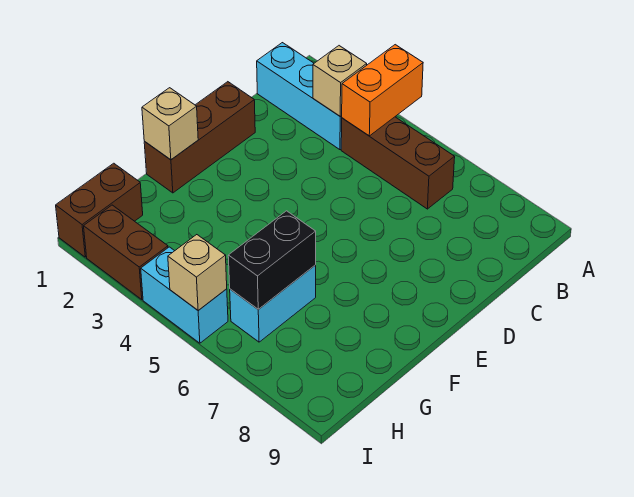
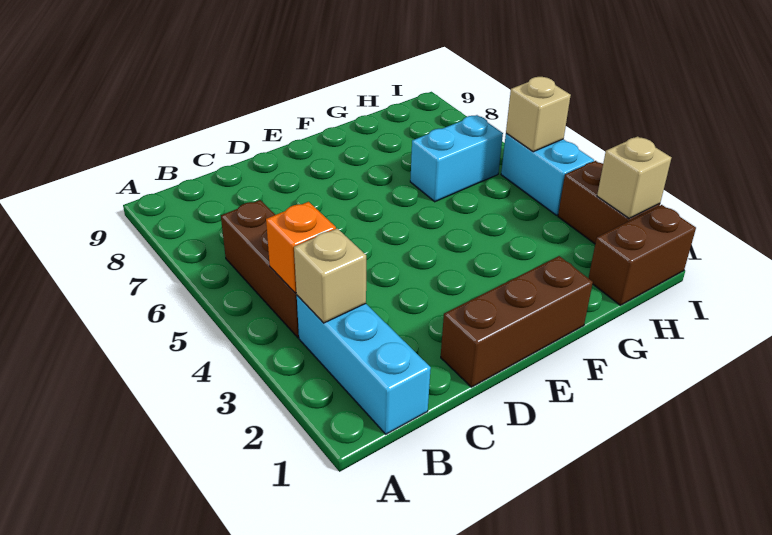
orange brick A4:B4 level 2 -> orange brick B4 level 2
tan brick F1 level 2 -> tan brick I2 level 2
black brick G6:H6 level 2 -> none

